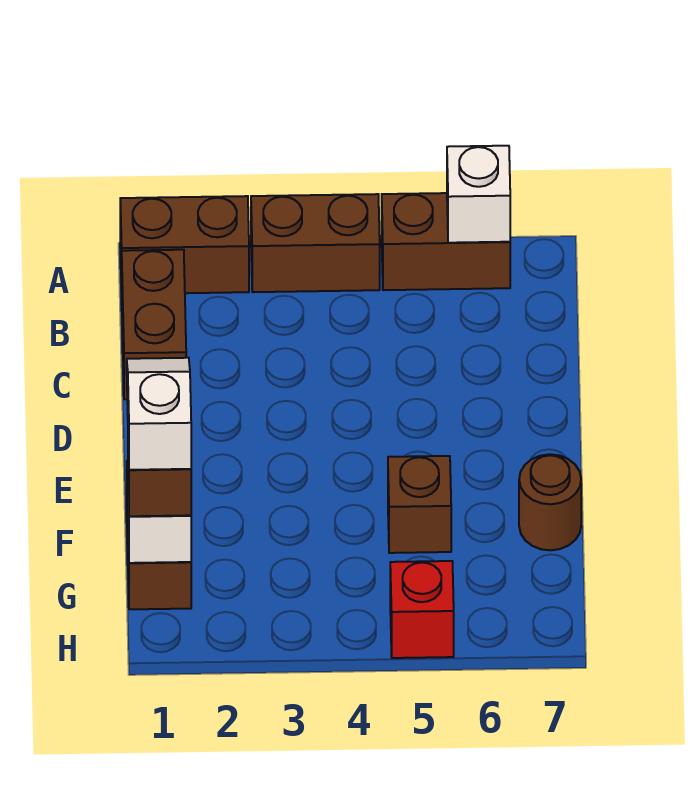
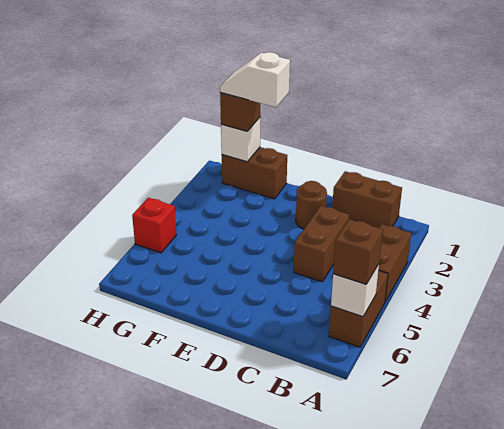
brown brick A1:A2 level 1 -> brown brick C3:C4 level 1
white slope F1:G1 level 4 top G -> white slope F1:G1 level 4 top F
brown brick F5 level 1 -> brown brick A6 level 3
brown round brick F7 level 1 -> brown round brick D2 level 1

